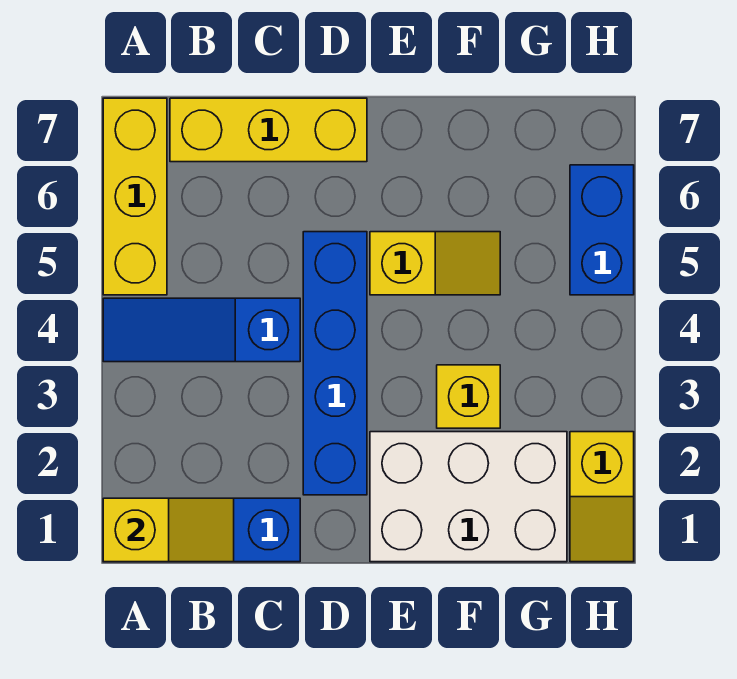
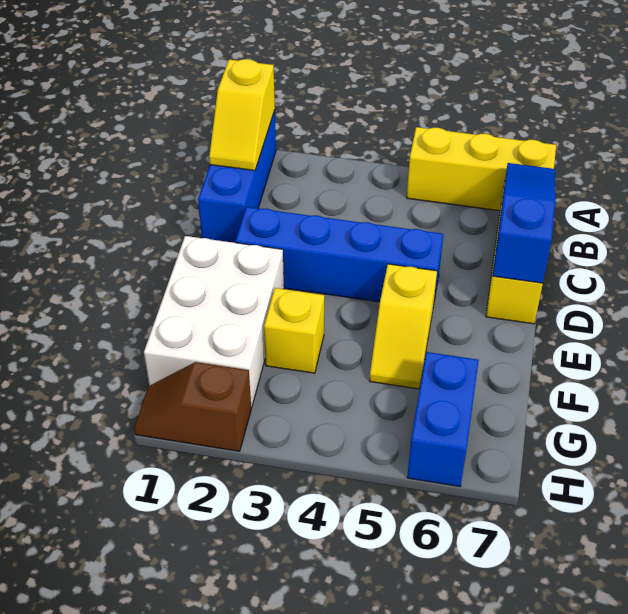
blue slope A4:C4 level 1 top C -> blue slope B7:D7 level 2 top D
yellow slope H1:H2 level 1 top 2 -> brown slope H1:H2 level 1 top 2
blue brick H5:H6 level 1 -> blue brick G6:H6 level 1

